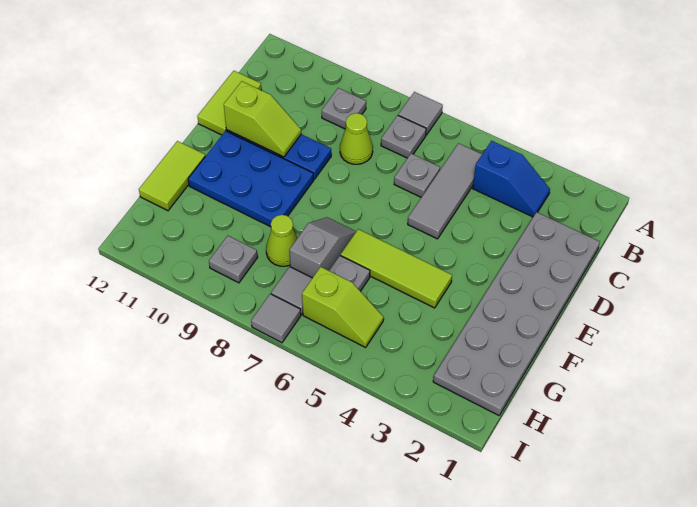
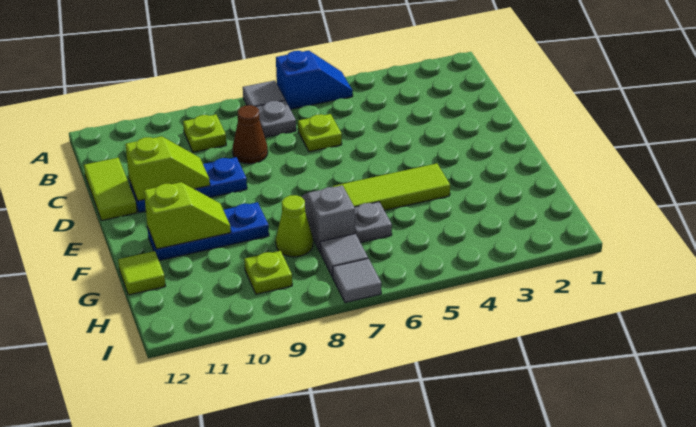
blue slope B3:B4 level 1 top 4 -> blue slope A5:A6 level 1 top 6
grey tile B5:D5 level 1 -> none
grey plate B9 level 1 -> lime plate B9 level 1
grey plate C1:H2 level 1 -> none
grey plate C6 level 1 -> lime plate C6 level 1
lime cone C8 level 1 -> brown cone C8 level 1
blue plate E9:F11 level 1 -> blue plate F9:F11 level 1
lime tile F12:G12 level 1 -> lime tile G12 level 1
lime slope H5:H6 level 1 top 6 -> lime slope F10:F11 level 2 top 11
grey plate H9 level 1 -> lime plate H9 level 1

